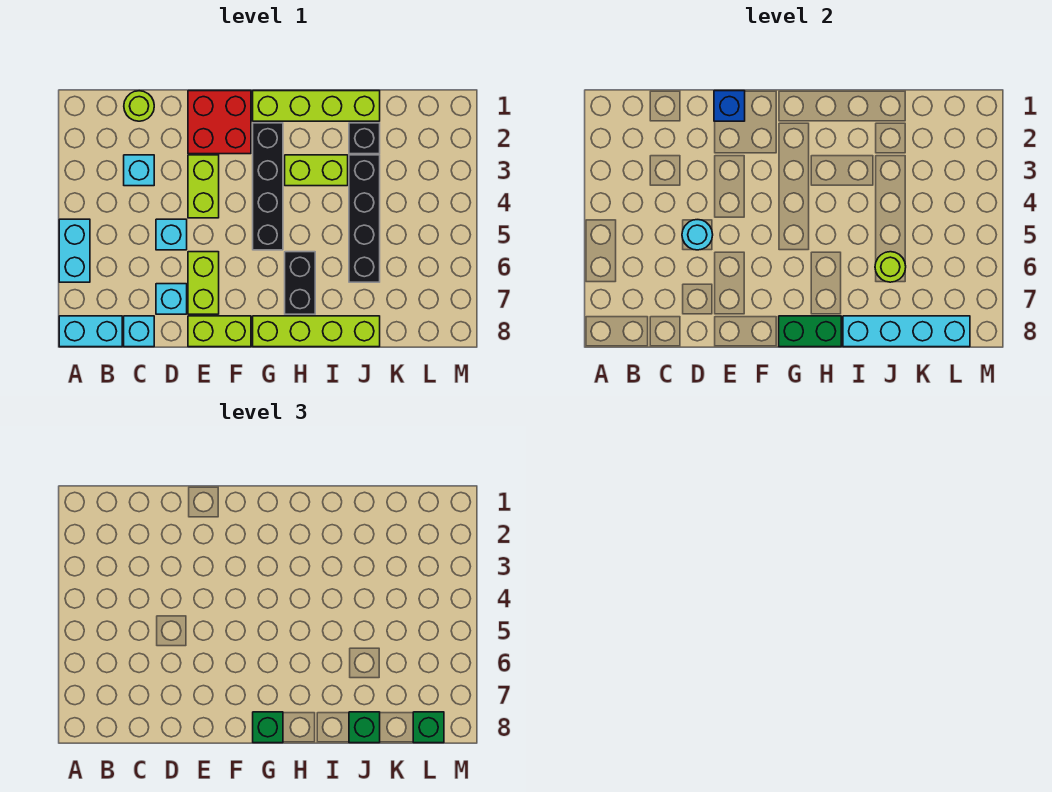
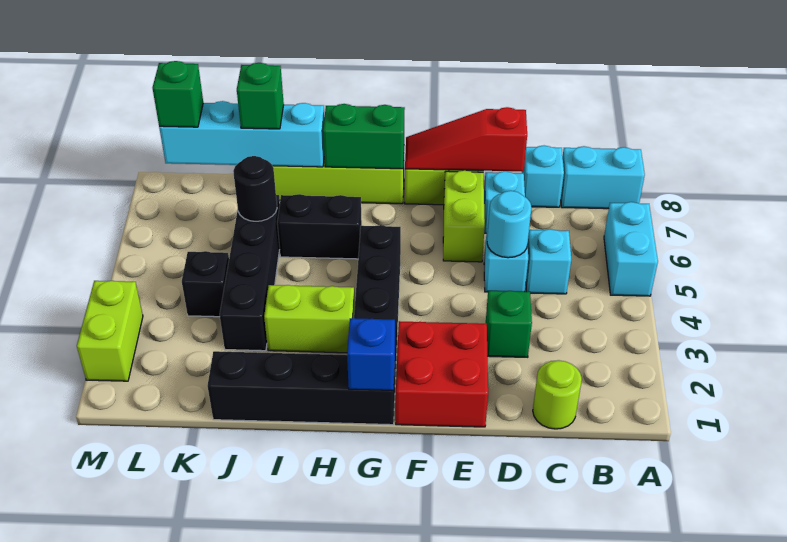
cyan brick C3 level 1 -> cyan brick C5 level 1
none -> red slope D8:F8 level 2 top D
blue brick E1 level 2 -> blue brick G1 level 2
lime brick E3:E4 level 1 -> lime brick M2:M3 level 1
lime brick G1:J1 level 1 -> black brick G1:J1 level 1
green brick G8 level 3 -> green brick D3 level 1
black brick H6:H7 level 1 -> black brick H6:I6 level 1
black brick J2 level 1 -> black brick K4 level 1
lime round brick J6 level 2 -> black round brick J6 level 2

